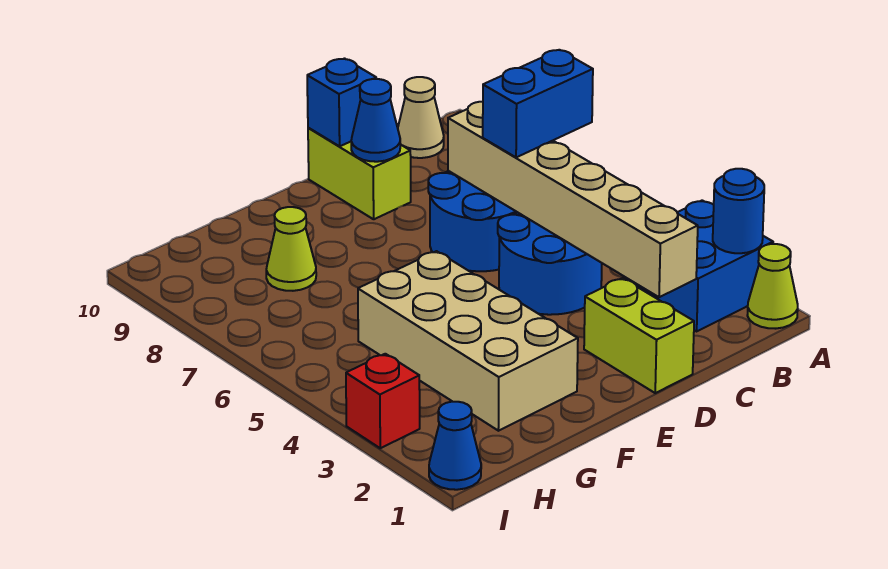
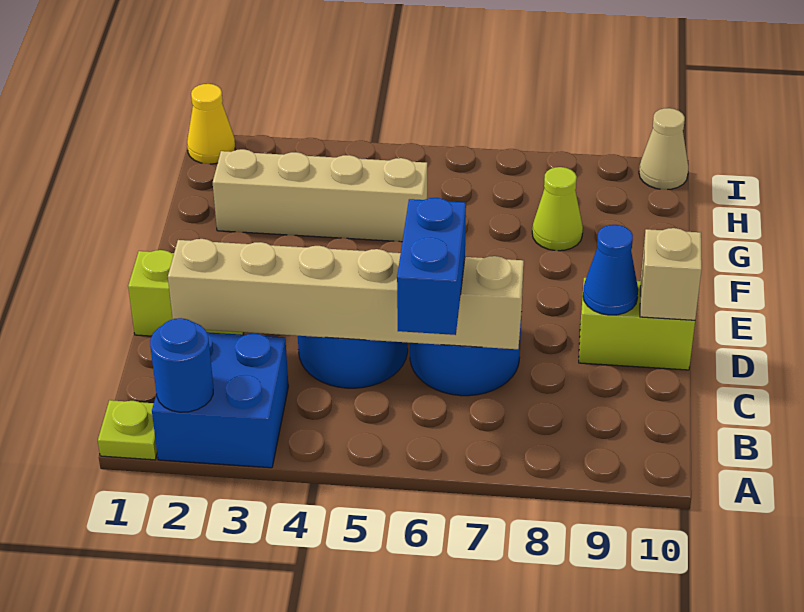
lime cone A1 level 1 -> lime plate A1 level 1
tan cone B10 level 1 -> tan cone I10 level 1
blue brick D10 level 2 -> tan brick D10 level 2
tan brick F2:G5 level 1 -> tan brick G2:G5 level 1
blue cone I1 level 1 -> yellow cone I1 level 1
red brick I3 level 1 -> none

